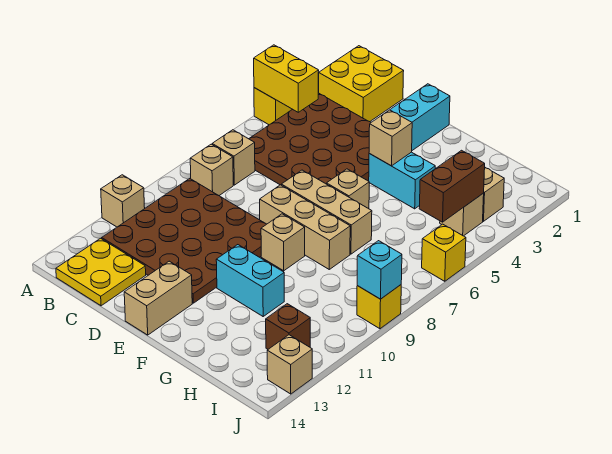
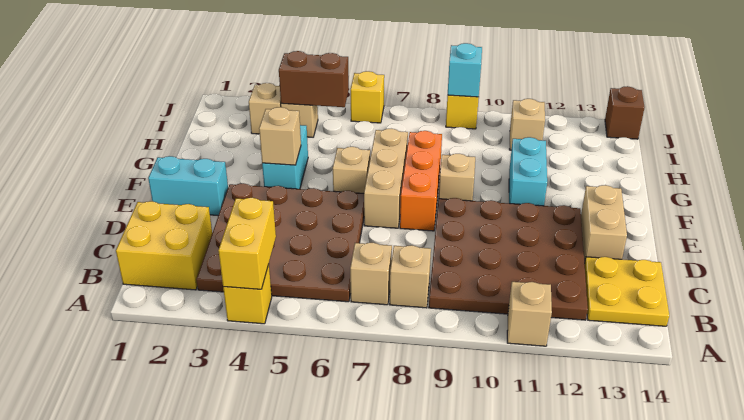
tan brick E8:G8 level 1 -> orange brick E8:G8 level 1
tan brick E13:E14 level 1 -> tan brick D13:E13 level 1
brown brick I12 level 1 -> brown brick J14 level 1
tan brick J13 level 1 -> tan brick I11 level 1

